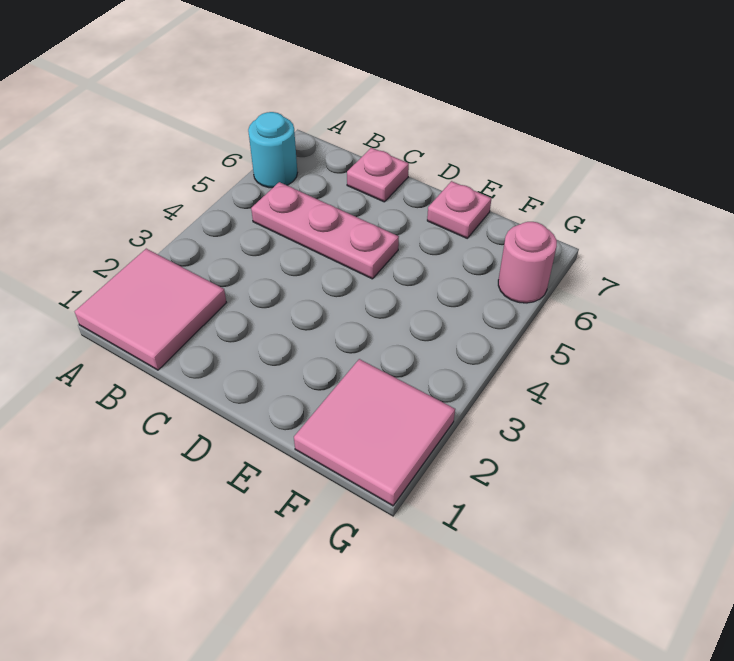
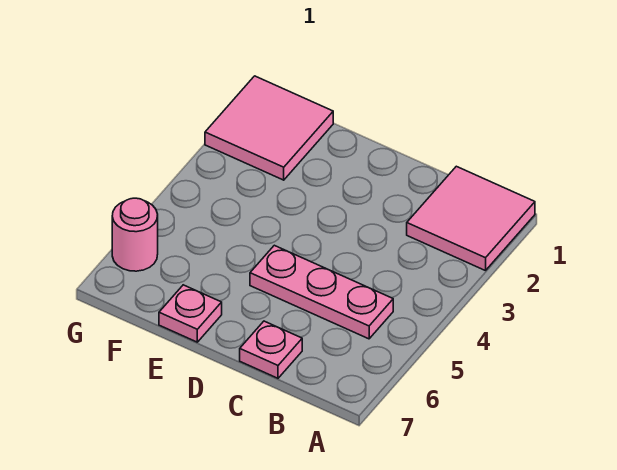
cyan round brick A6 level 1 -> none

